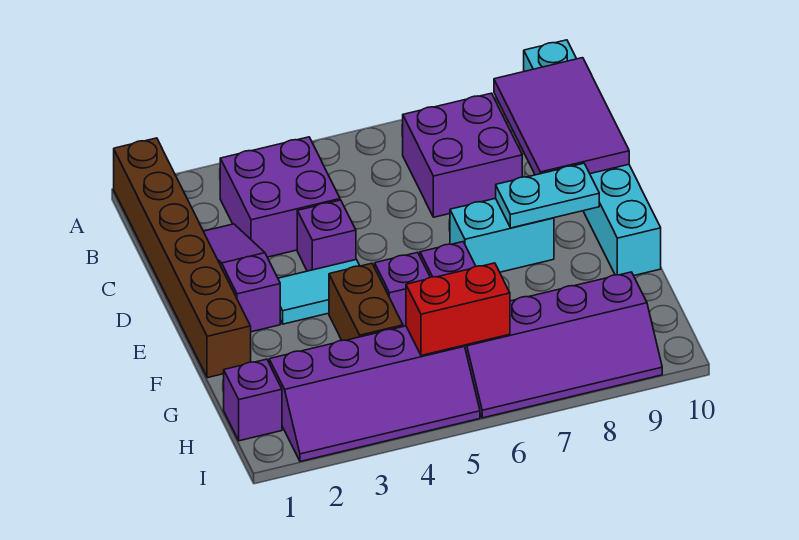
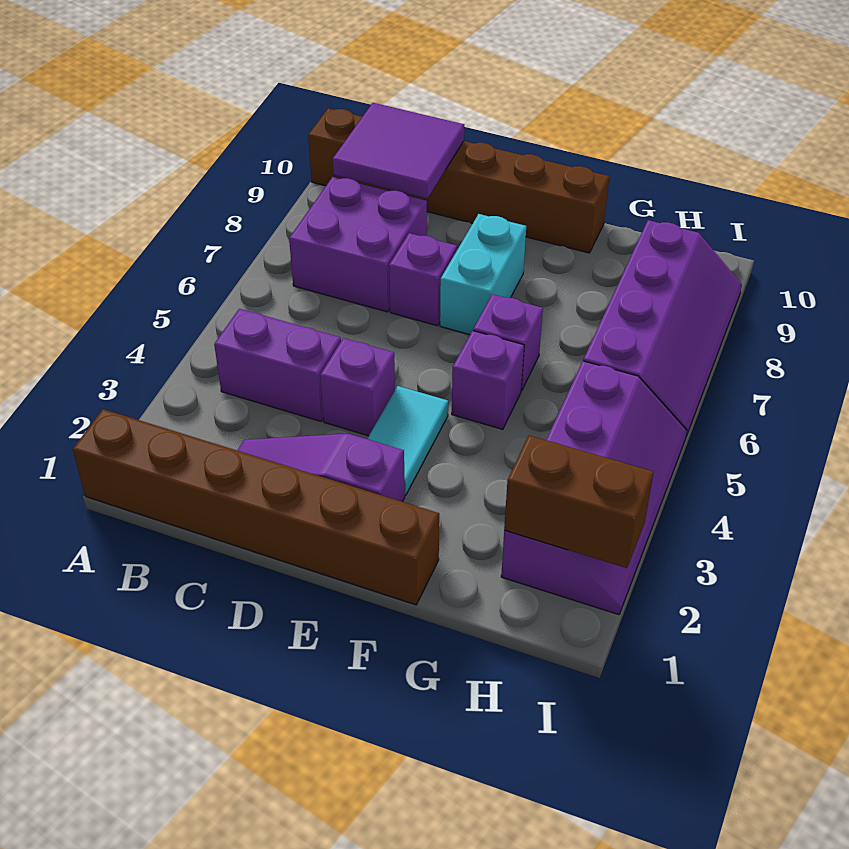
cyan brick A10:F10 level 1 -> brown brick A10:F10 level 1
purple brick B3:C4 level 1 -> purple brick B4:C4 level 1
purple tile B9:D10 level 2 -> purple tile B9:C10 level 2
cyan plate E8:E9 level 2 -> none
brown brick F4:G4 level 1 -> brown brick H2:I2 level 2
purple brick H1 level 1 -> purple brick D7 level 1
red brick H5:H6 level 2 -> none

